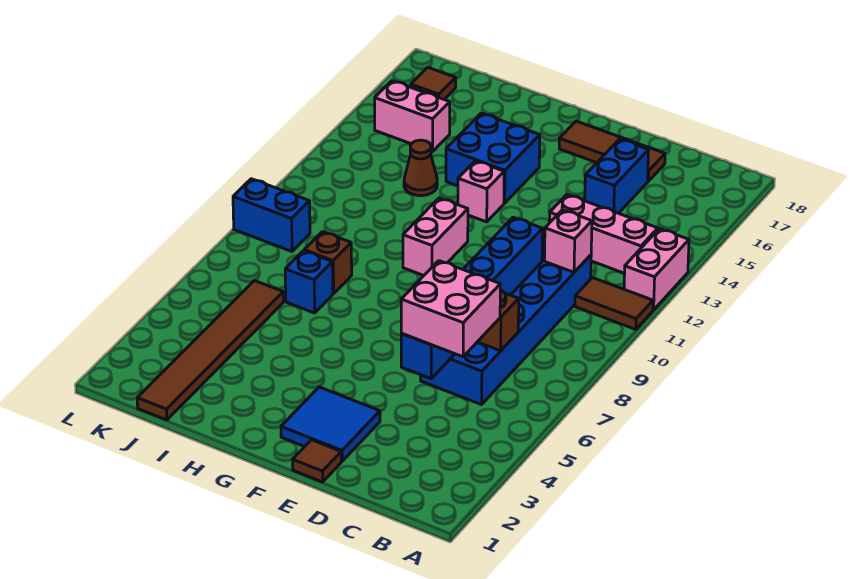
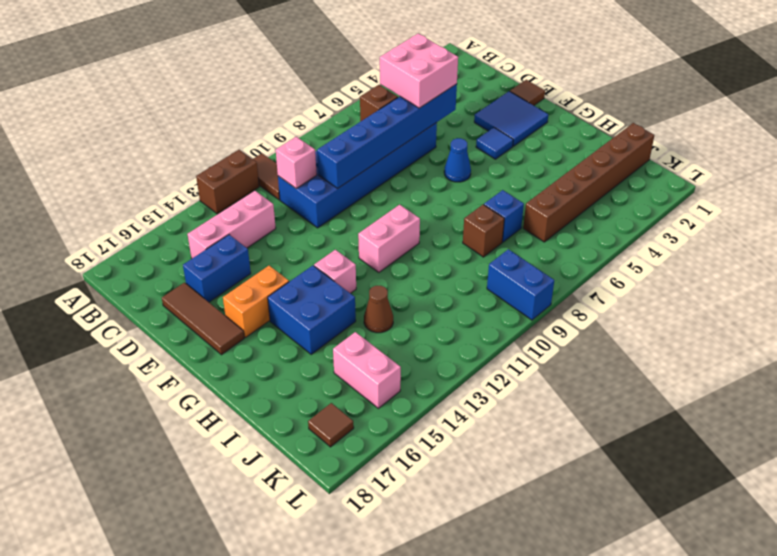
pink brick A12:A13 level 1 -> brown brick A12:A13 level 1
pink brick B13:D13 level 1 -> pink brick C13:C15 level 1
none -> blue tile F4 level 1
none -> blue cone F6 level 1
none -> orange brick F15:F16 level 1
brown tile J1:J6 level 1 -> brown brick J1:J6 level 1

